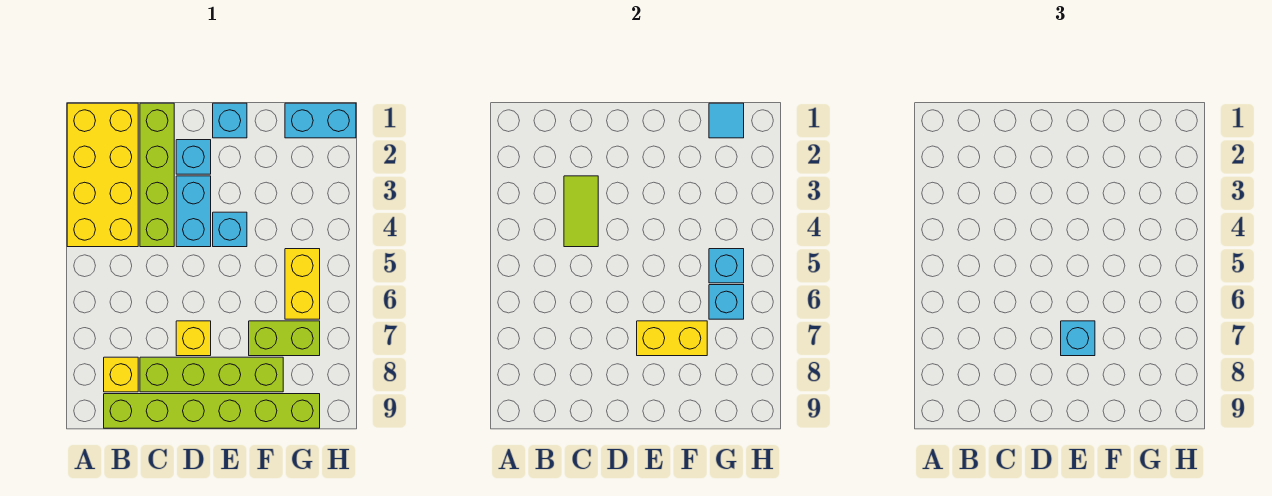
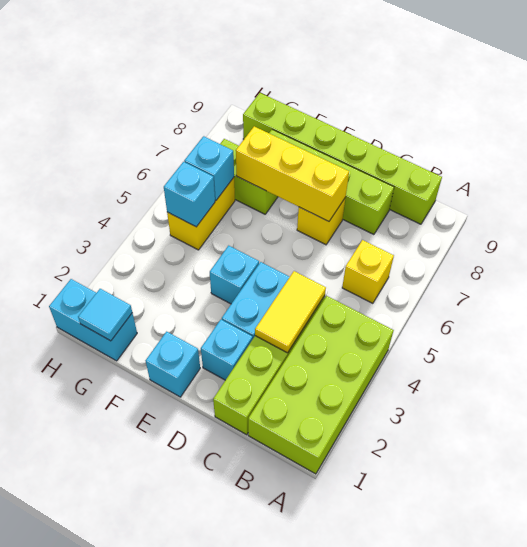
yellow brick A1:B4 level 1 -> lime brick A1:B4 level 1
yellow brick B8 level 1 -> yellow brick B6 level 1
lime tile C3:C4 level 2 -> yellow tile C3:C4 level 2
yellow brick E7:F7 level 2 -> yellow brick D7:F7 level 2
cyan brick E7 level 3 -> none

